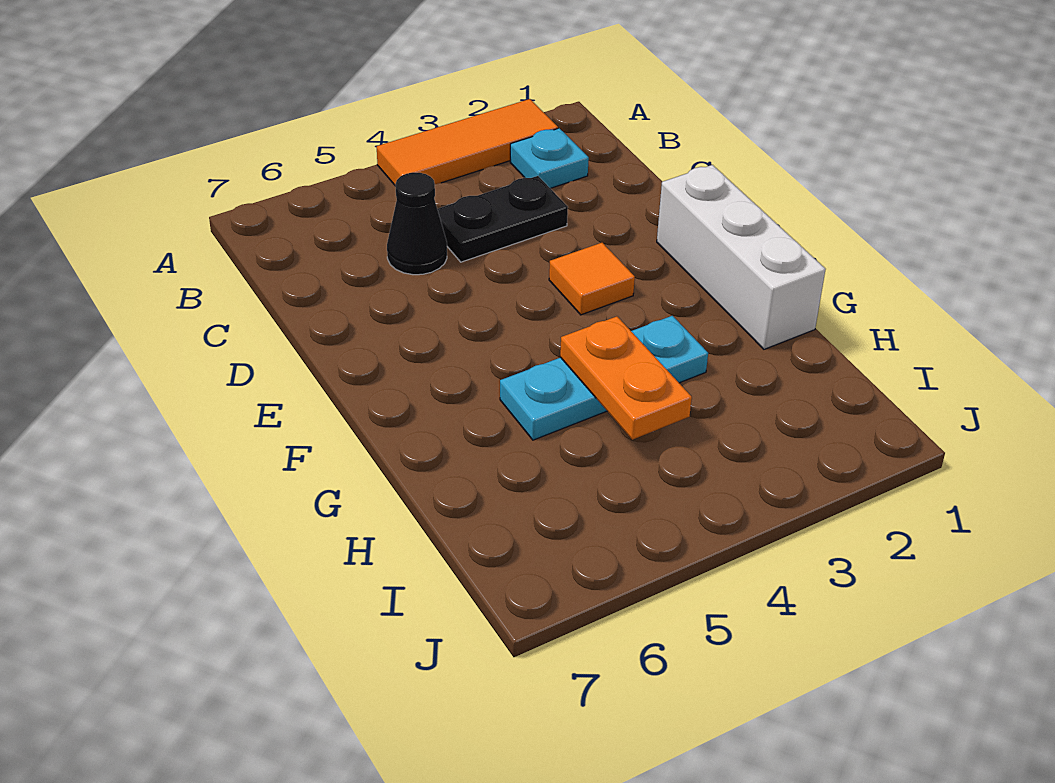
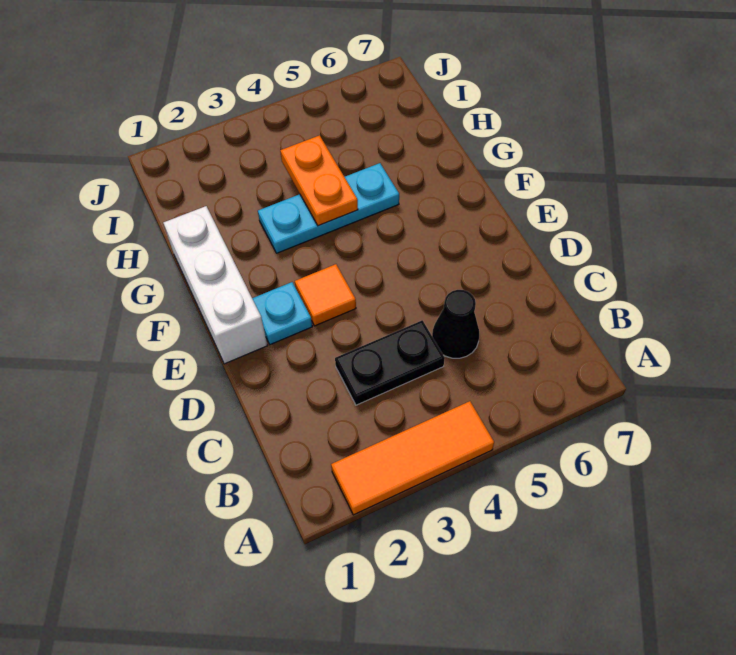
cyan plate B2 level 1 -> cyan plate E2 level 1

